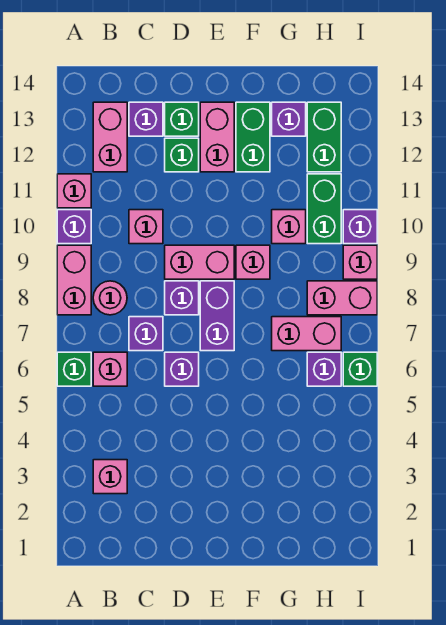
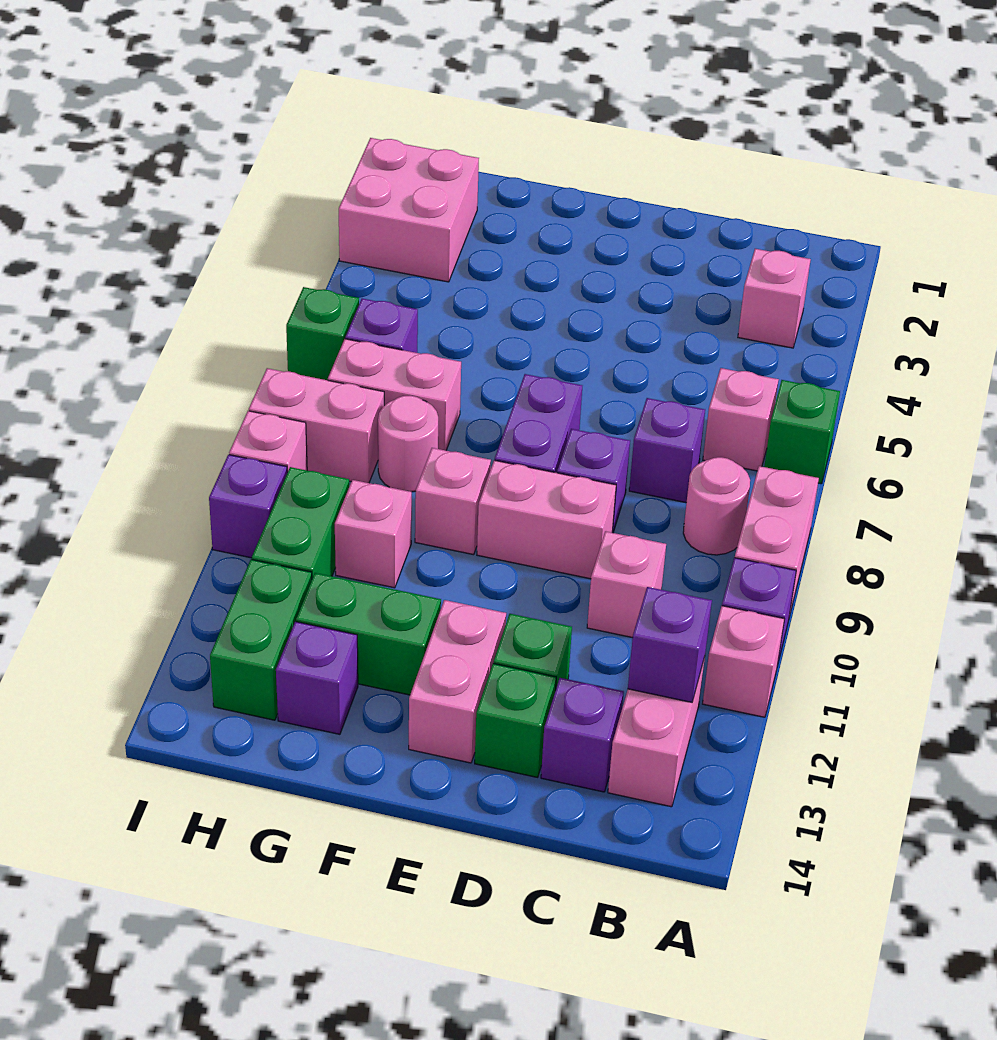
purple brick D6 level 1 -> purple brick B12 level 2
green brick F12:F13 level 1 -> green brick F12:G12 level 1
none -> pink round brick G8 level 1
none -> pink brick H2:I3 level 1

